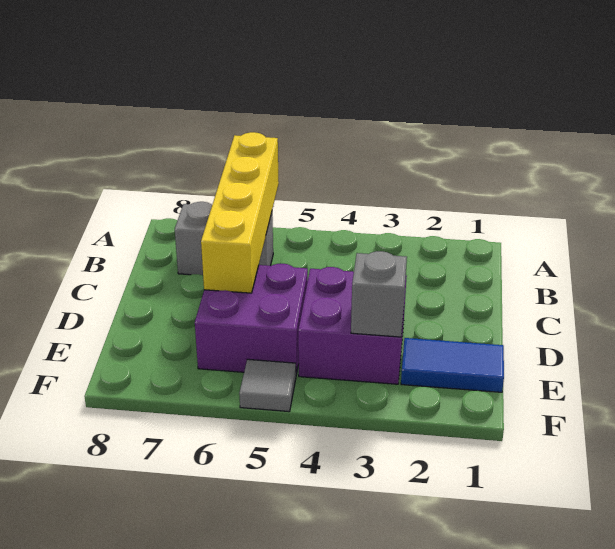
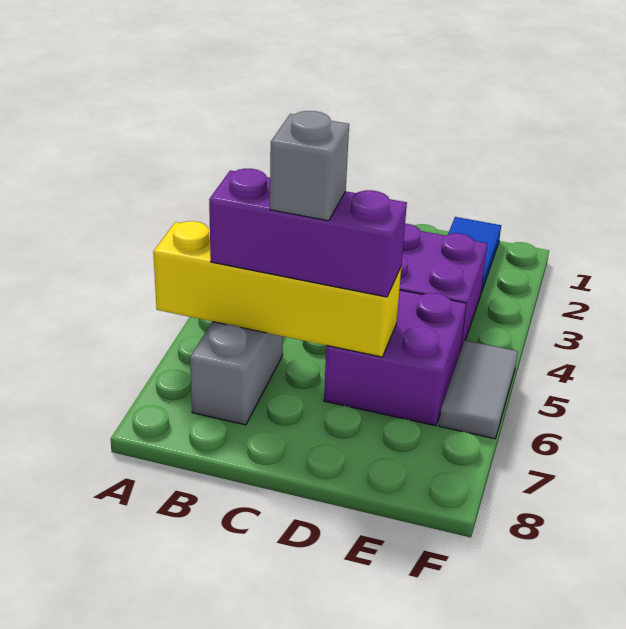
none -> purple brick B6:D6 level 3
grey brick E3 level 2 -> grey brick C6 level 4
grey tile F5 level 1 -> grey tile F5:F6 level 1

